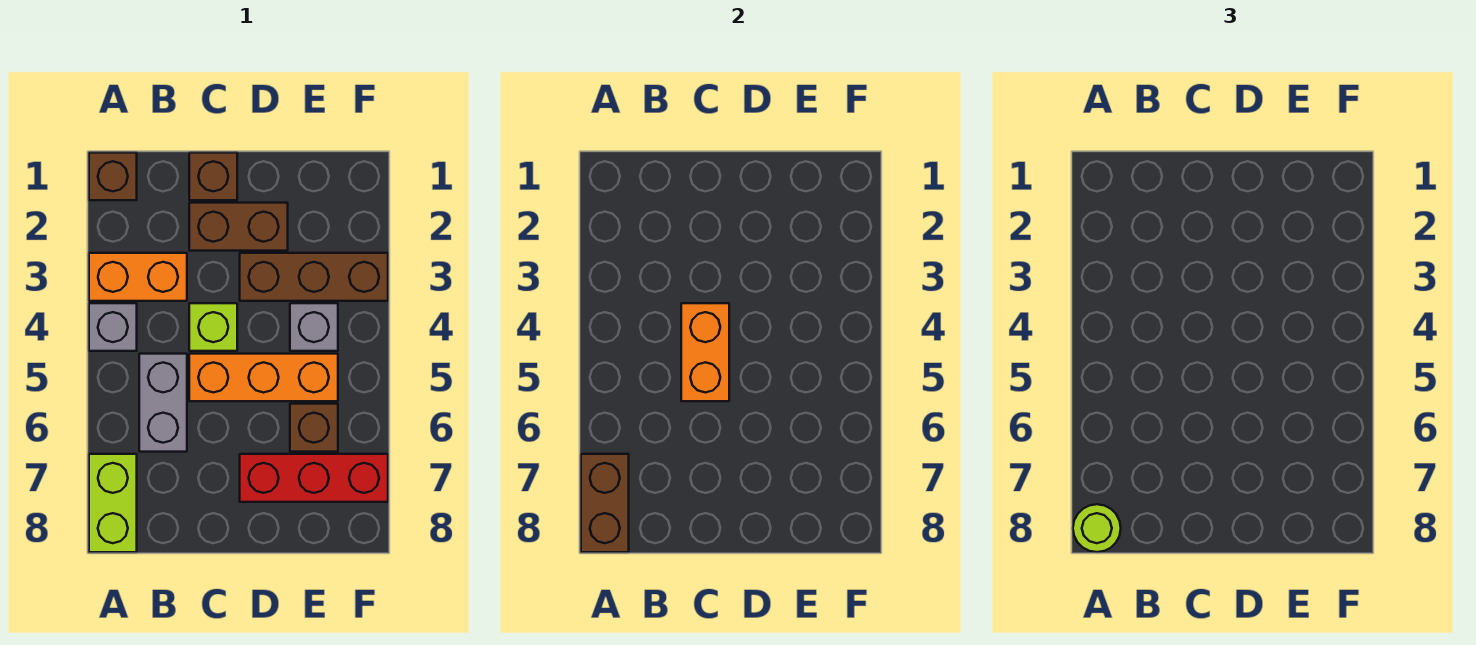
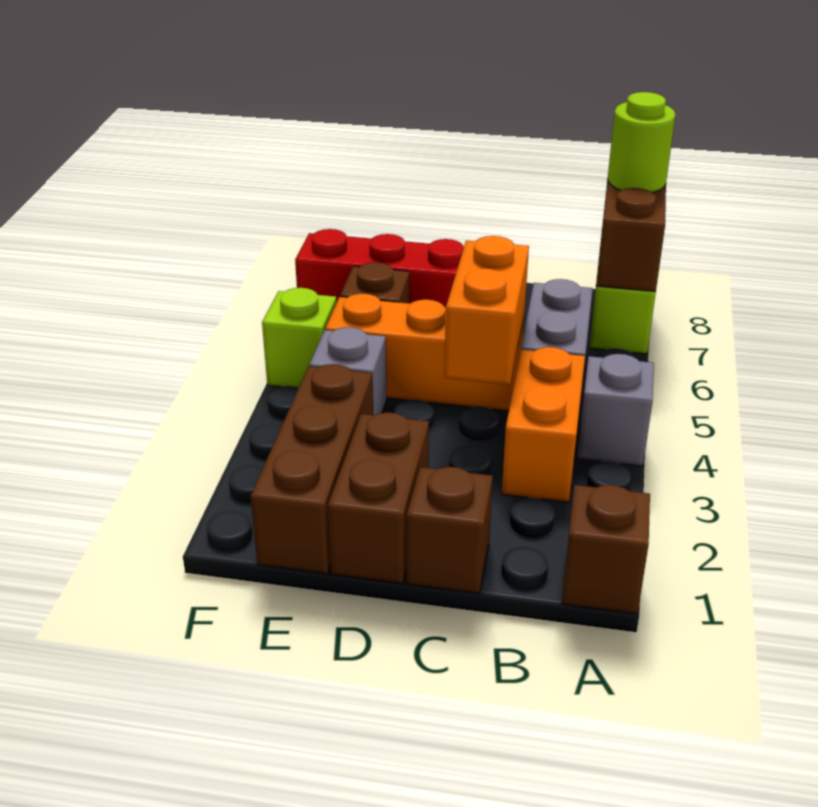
orange brick A3:B3 level 1 -> orange brick B3:B4 level 1
brown brick C2:D2 level 1 -> brown brick D1:D2 level 1
lime brick C4 level 1 -> lime brick F5 level 1
brown brick D3:F3 level 1 -> brown brick E1:E3 level 1

